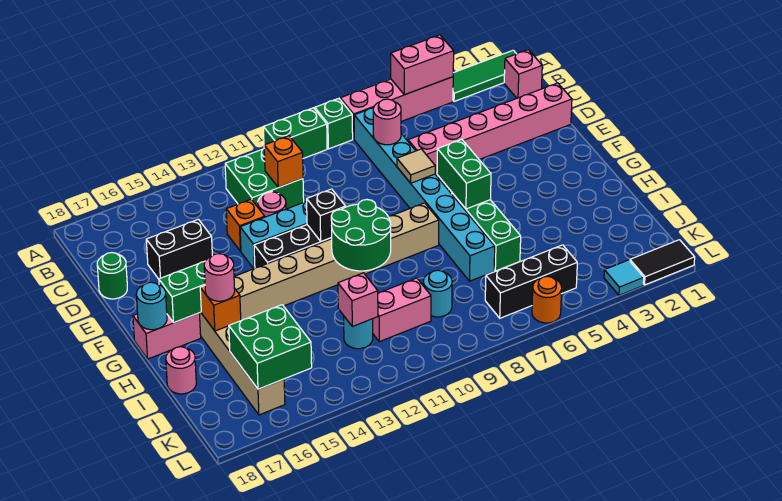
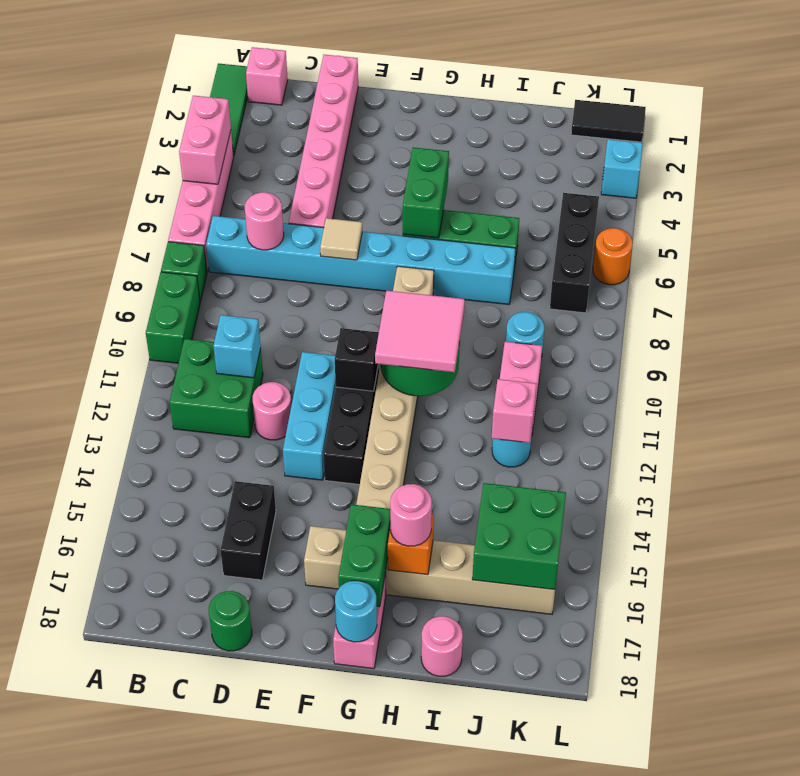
orange brick C11 level 2 -> cyan brick C11 level 2
orange brick D13 level 1 -> none
green brick F6:G6 level 2 -> green brick G5:G6 level 2
none -> pink tile G10:H11 level 3
black tile L1:L2 level 1 -> black tile K1:L1 level 1
cyan tile L3 level 1 -> cyan brick L3 level 1

